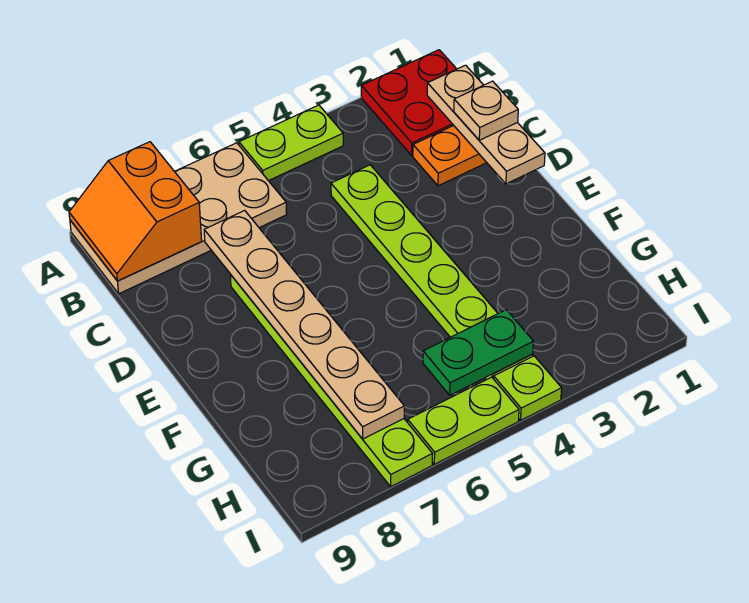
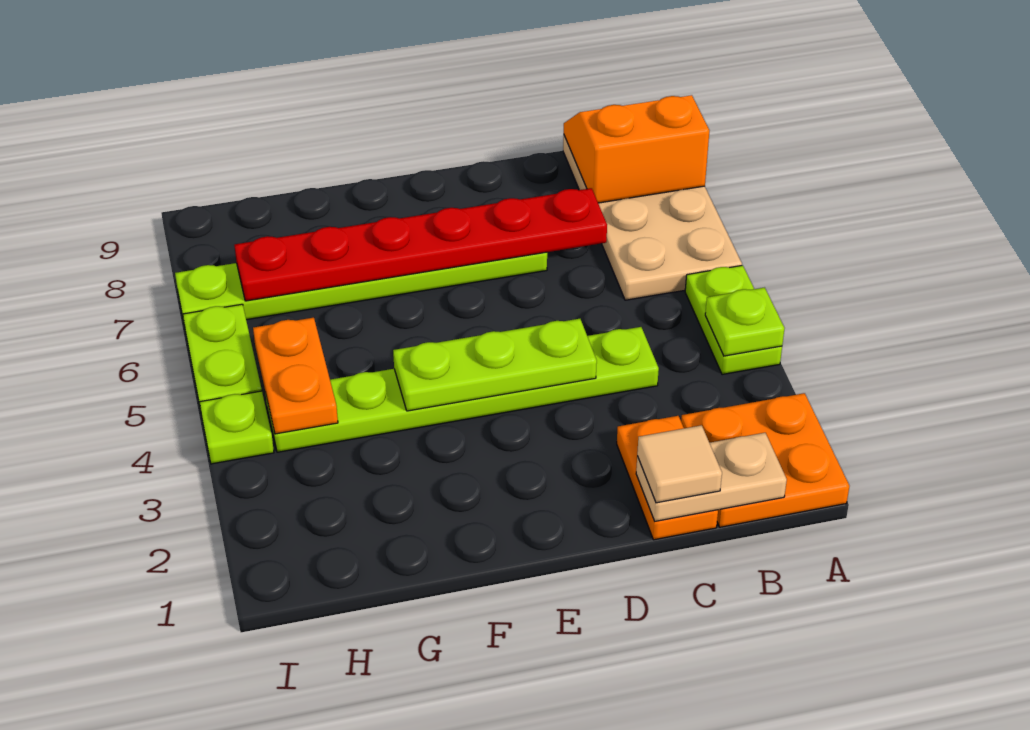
red plate A1:B2 level 1 -> orange plate A1:B2 level 1
none -> lime plate A4 level 2
tan plate B1:D1 level 2 -> tan plate B1:C1 level 2
tan plate C1 level 3 -> tan tile C1 level 3
tan plate C7:H7 level 2 -> red plate C7:H7 level 2
none -> lime plate D4:F4 level 2
green plate H4:H5 level 2 -> orange plate H4:H5 level 2

